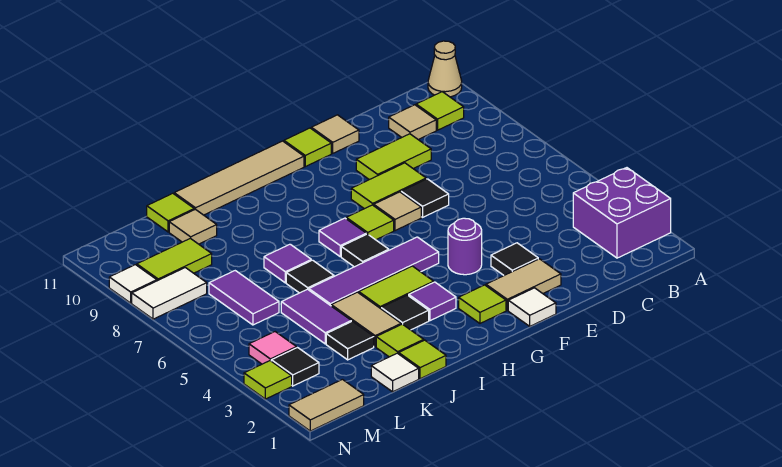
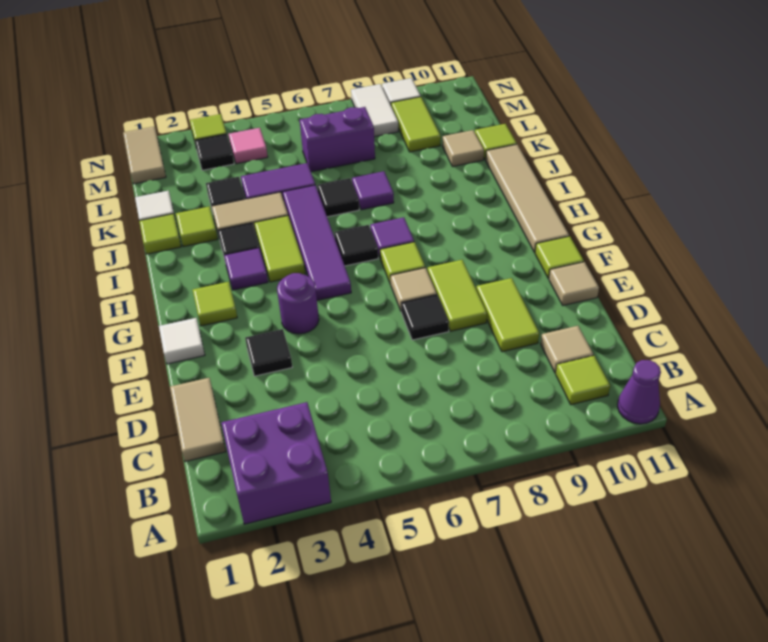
tan cone A11 level 1 -> purple cone A11 level 1
tan tile E2:F2 level 1 -> tan tile C1:D1 level 1
purple tile L6:L7 level 1 -> purple brick L6:L7 level 1

